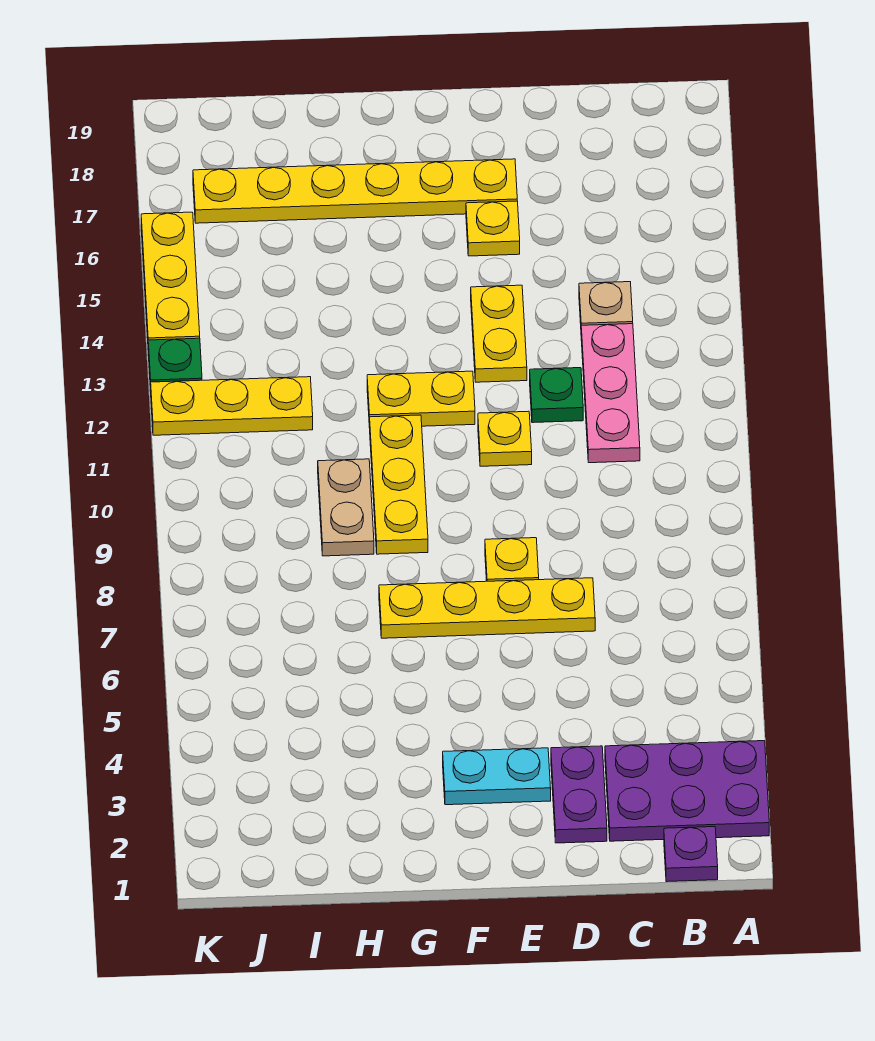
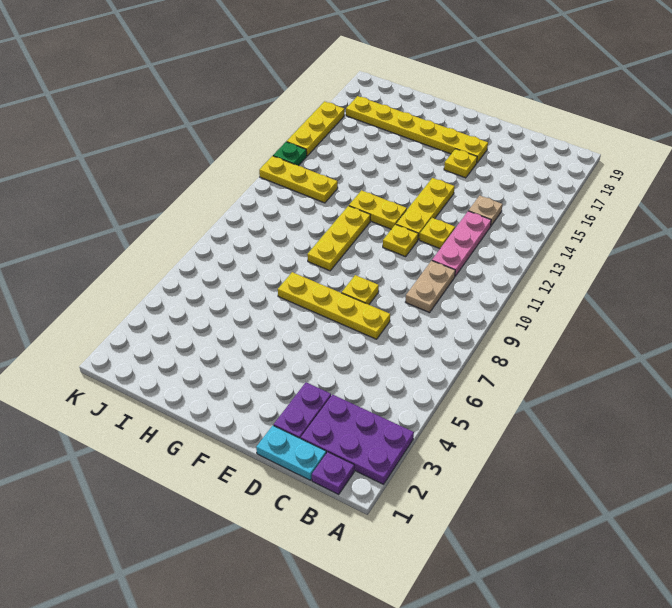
green plate D12 level 1 -> yellow plate D12 level 1
cyan plate E3:F3 level 1 -> cyan plate C1:D1 level 1
yellow plate E13:E14 level 1 -> yellow plate E12:E14 level 1
tan plate H9:H10 level 1 -> tan plate C9:C10 level 1

